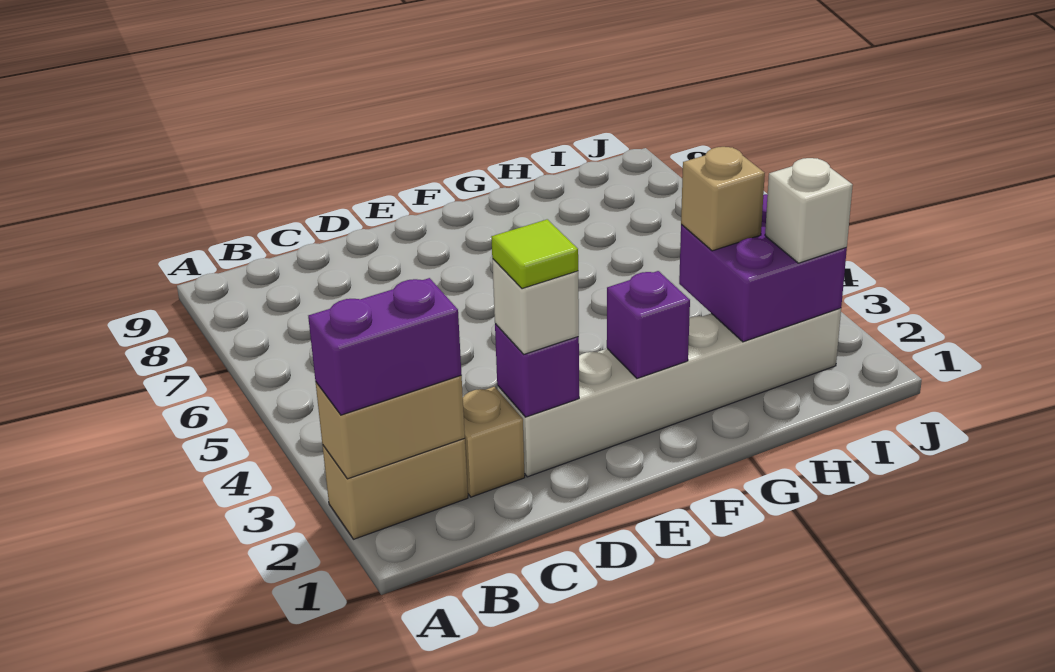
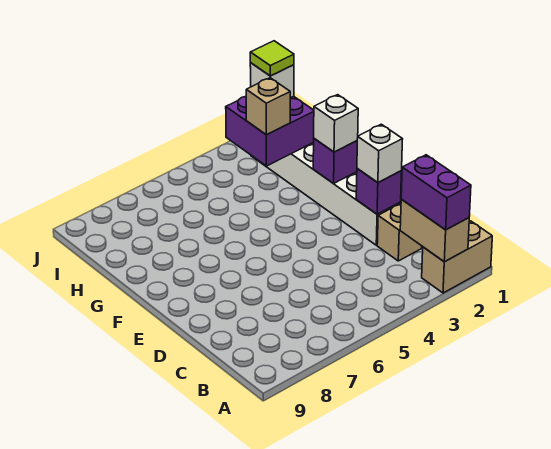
tan brick A2:B2 level 1 -> tan brick A1:A2 level 1
lime tile D2 level 4 -> lime tile I2 level 4
none -> white brick F2 level 3

